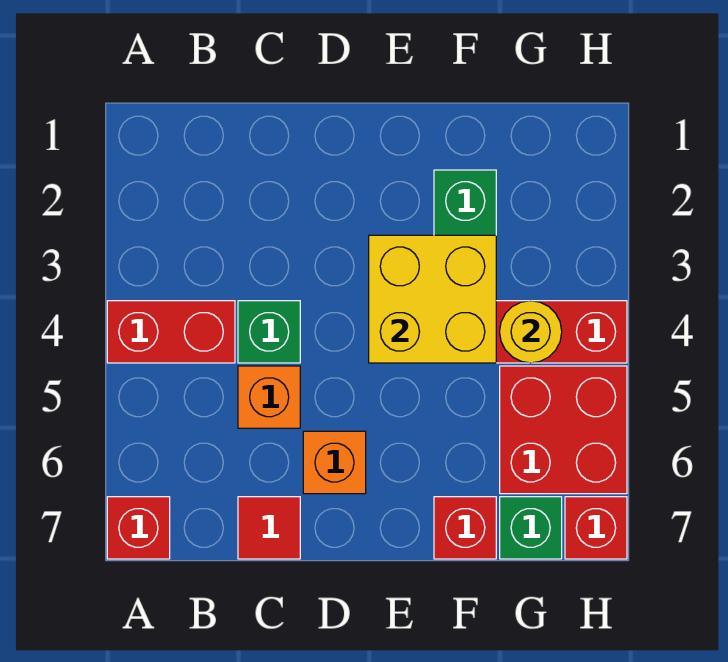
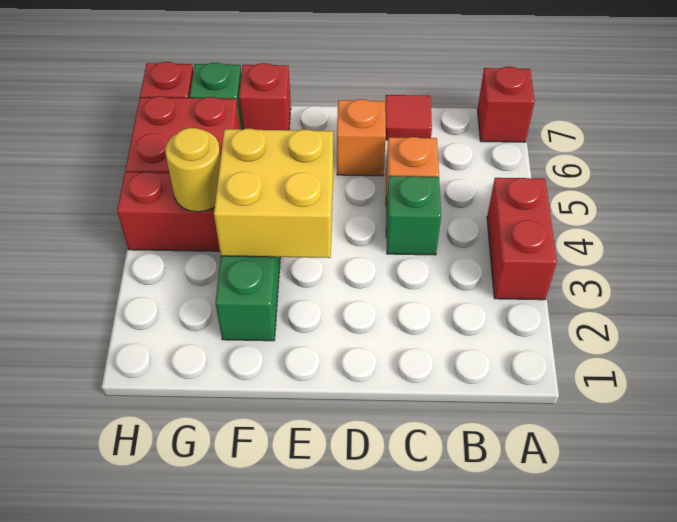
red brick A4:B4 level 1 -> red brick A3:A4 level 1

